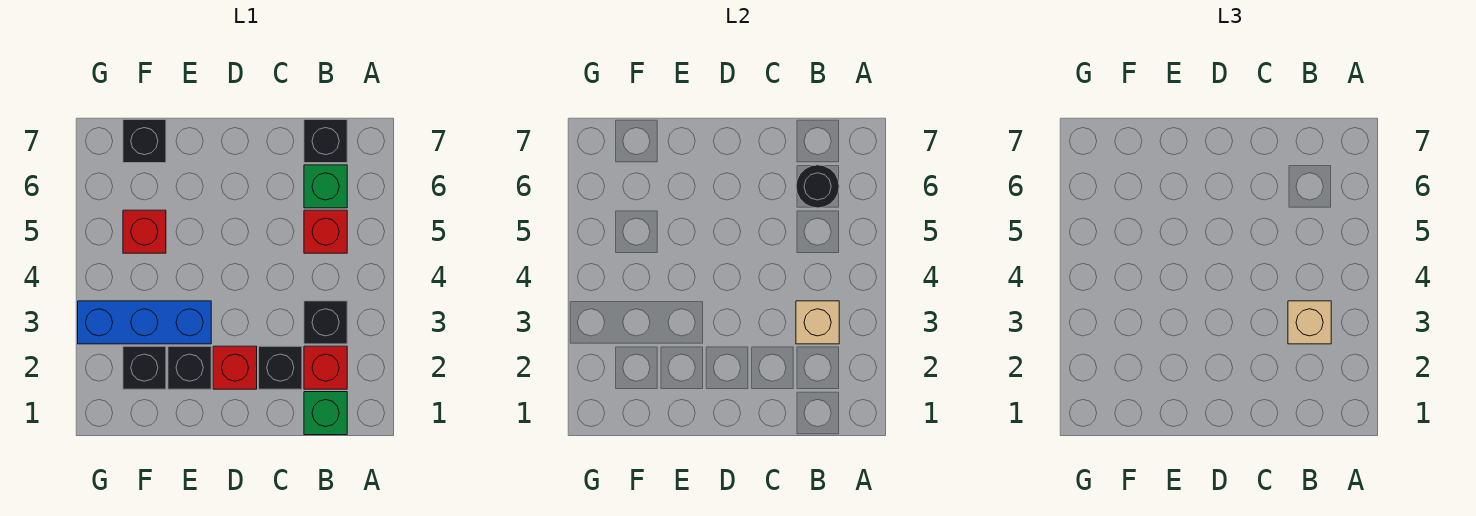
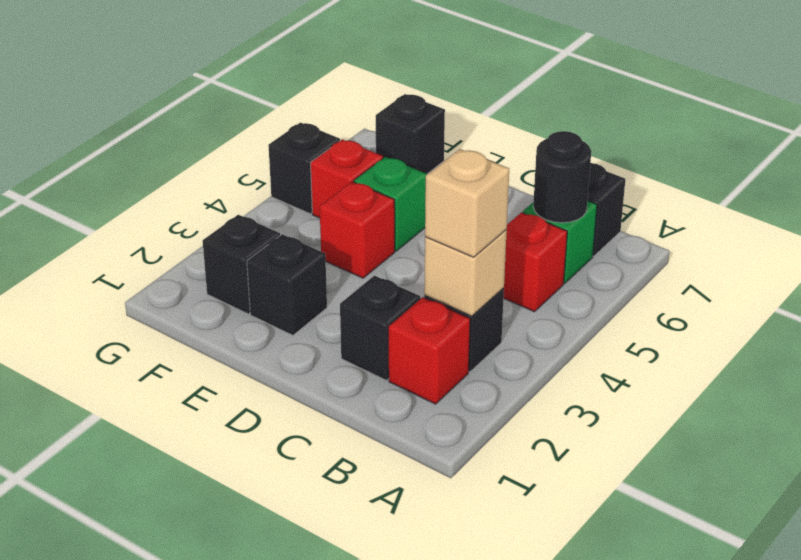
green brick B1 level 1 -> green brick E5 level 1
red brick D2 level 1 -> red brick E4 level 1
blue brick E3:G3 level 1 -> none
none -> black brick G5 level 1

